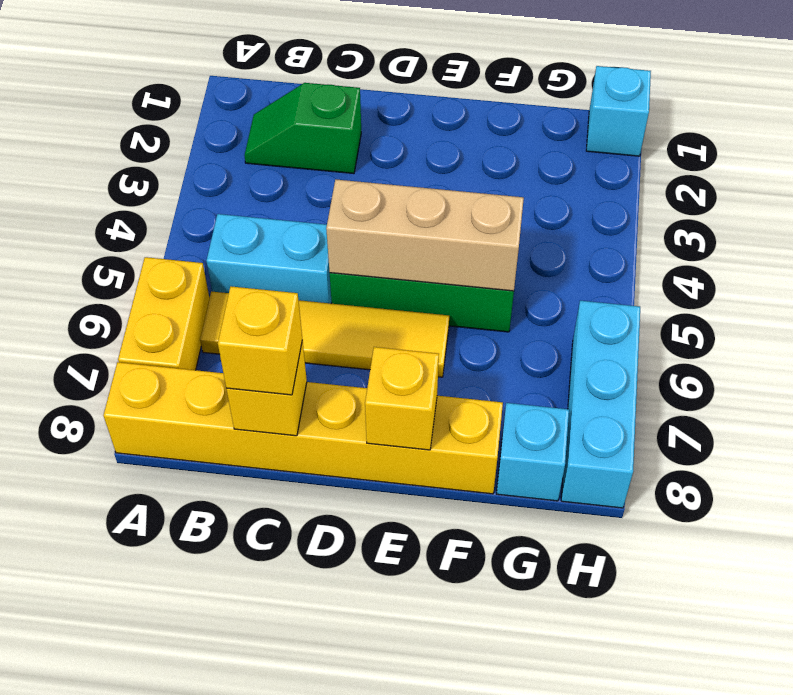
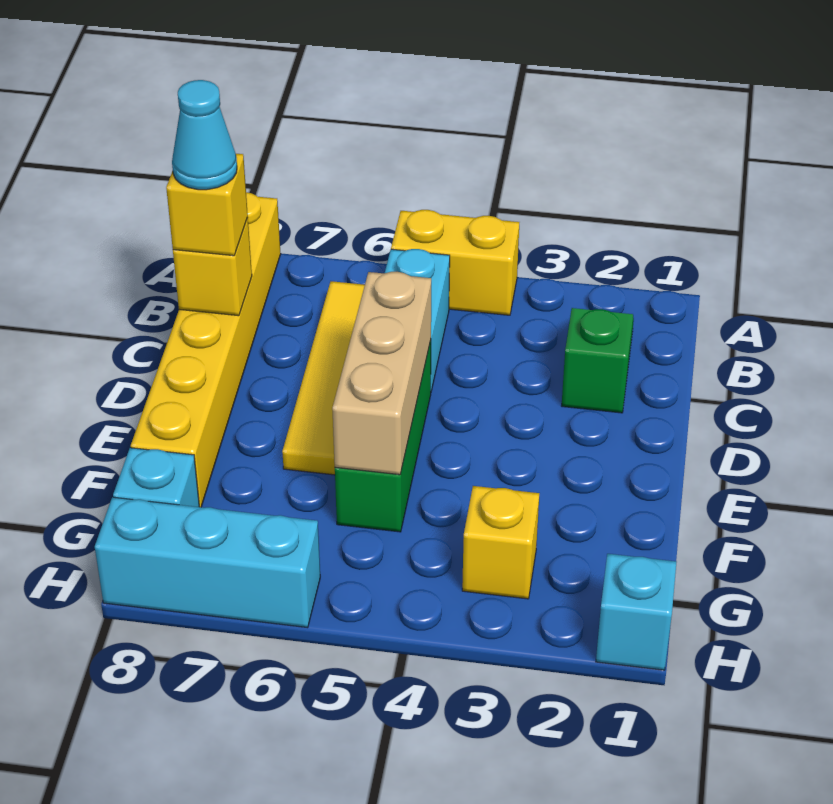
yellow brick A6:A7 level 1 -> yellow brick A4:A5 level 1
none -> cyan cone C8 level 4
yellow brick E8 level 2 -> yellow brick G3 level 1

